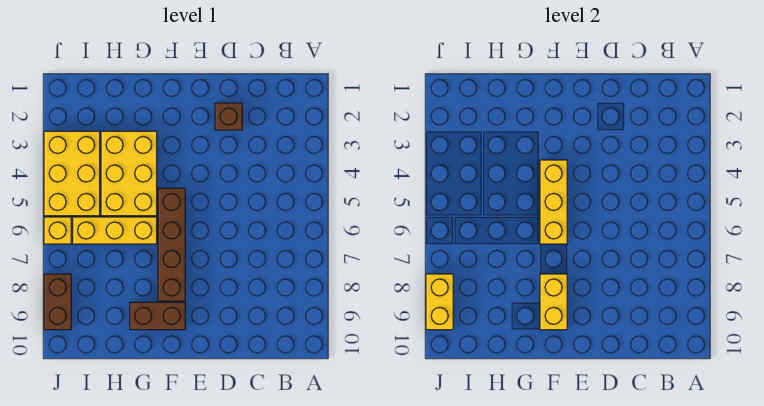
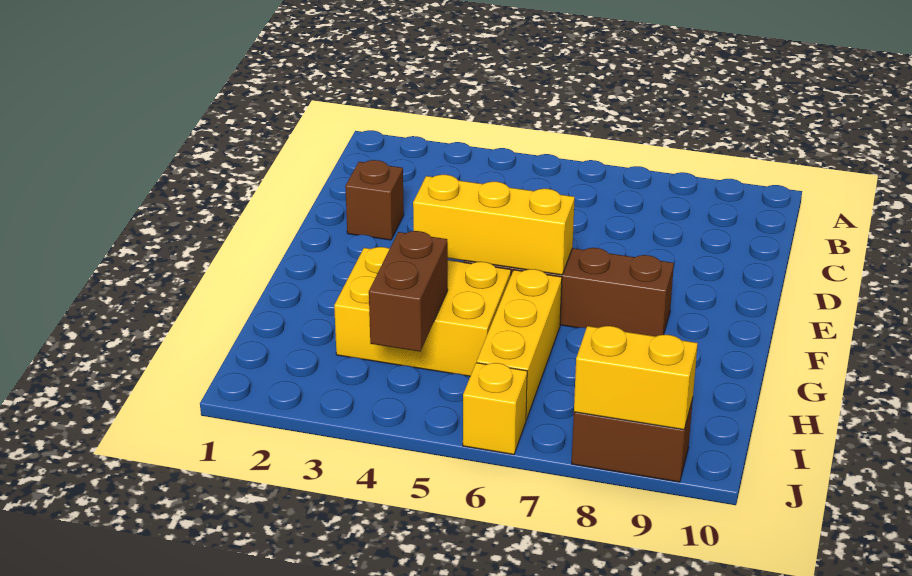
yellow brick F8:F9 level 2 -> none
brown brick F9:G9 level 1 -> brown brick H4:I4 level 2
yellow brick I3:J5 level 1 -> none

